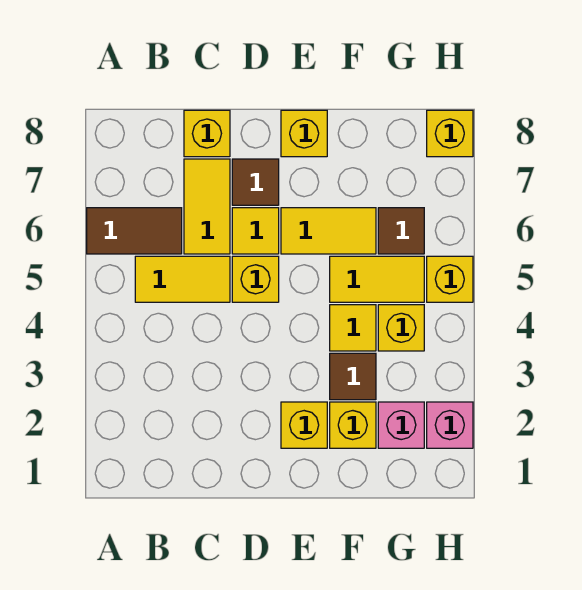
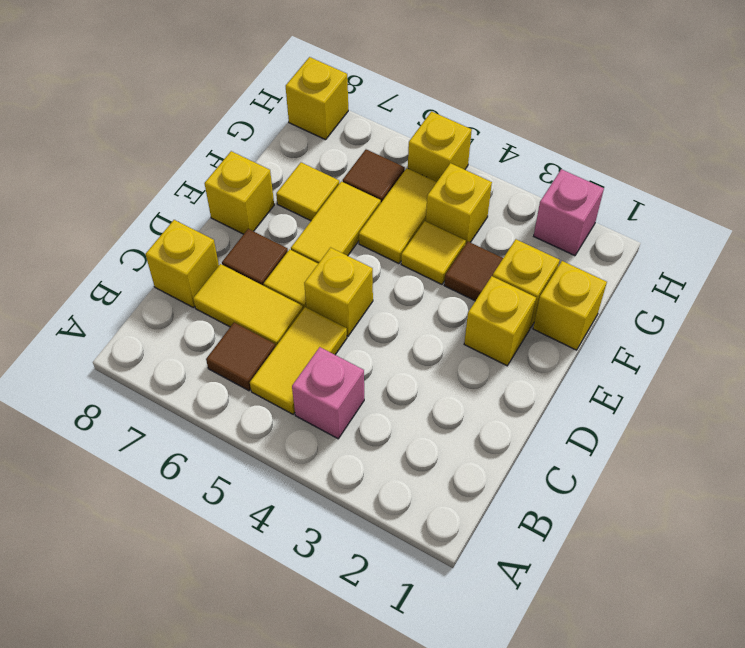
brown tile A6:B6 level 1 -> brown tile B6 level 1
none -> yellow brick F1 level 1
none -> yellow tile F7 level 1
pink brick G2 level 1 -> pink brick B4 level 1

